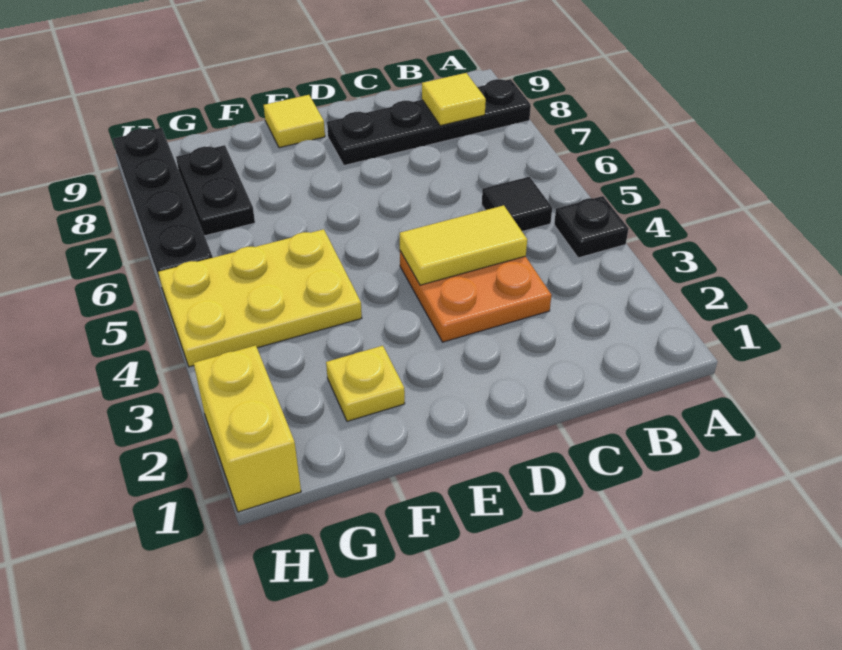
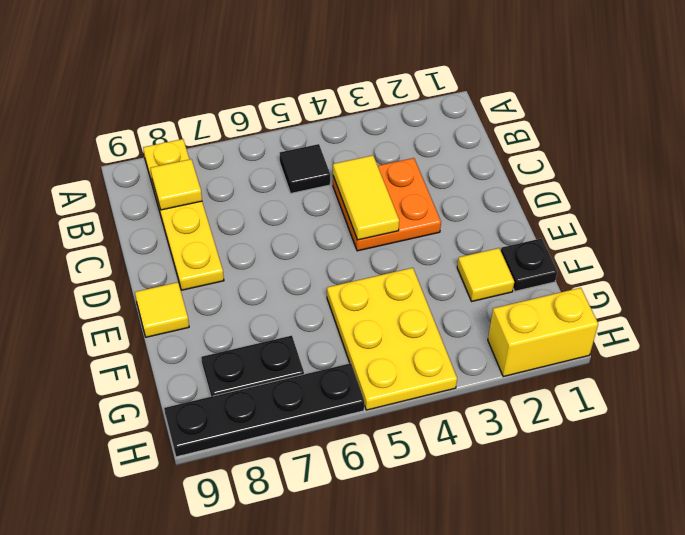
black plate A4 level 1 -> black plate F1 level 1
black plate A8:D8 level 1 -> yellow plate A8:D8 level 1
yellow plate F2 level 1 -> yellow tile F2 level 1

